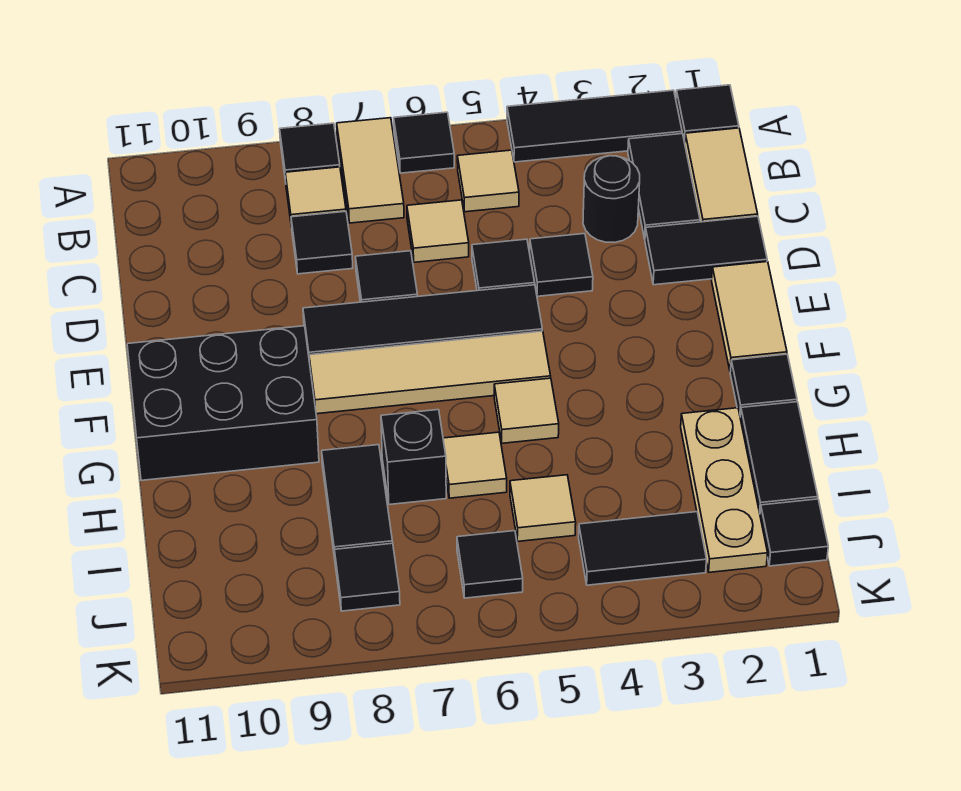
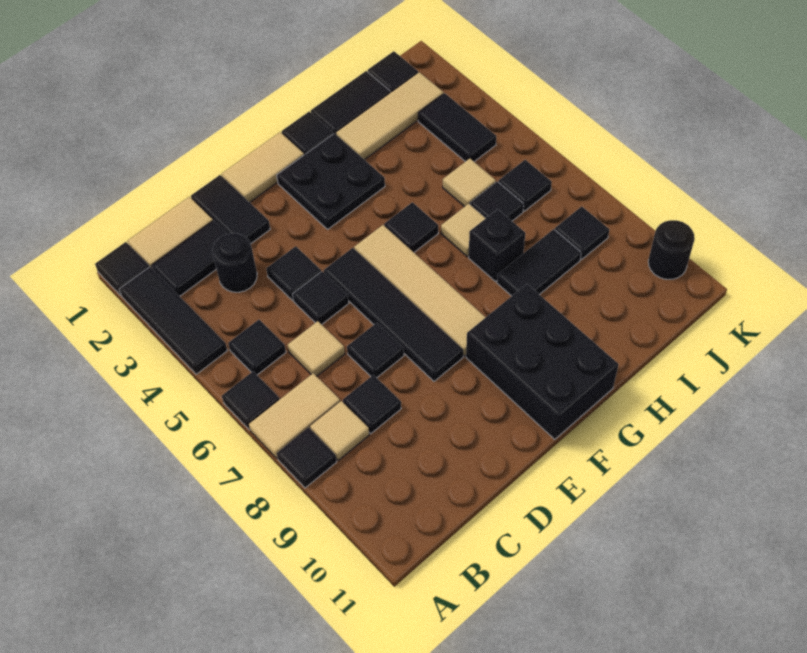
tan tile B5 level 1 -> black tile B5 level 1
none -> black plate F2:G3 level 1
tan tile G5 level 1 -> black tile G5 level 1
tan plate H2:J2 level 1 -> tan tile H2:J2 level 1
none -> black tile I6 level 1
none -> black round brick K10 level 1

